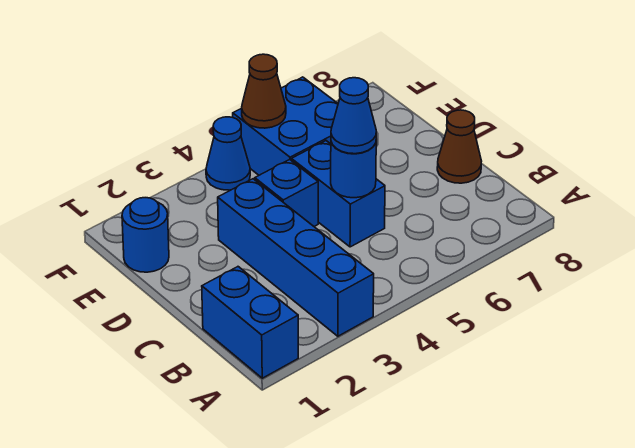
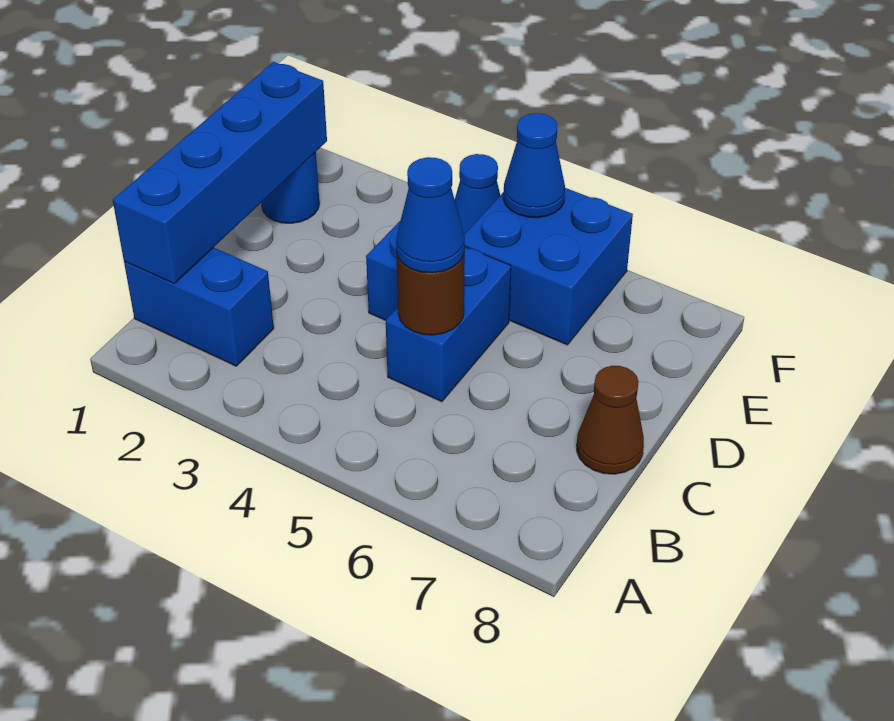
blue brick A1:B1 level 1 -> blue brick B1:B2 level 1
blue brick A3:D3 level 1 -> blue brick B1:E1 level 2
blue round brick C5 level 2 -> brown round brick C5 level 2
brown cone F5 level 2 -> blue cone F5 level 2

